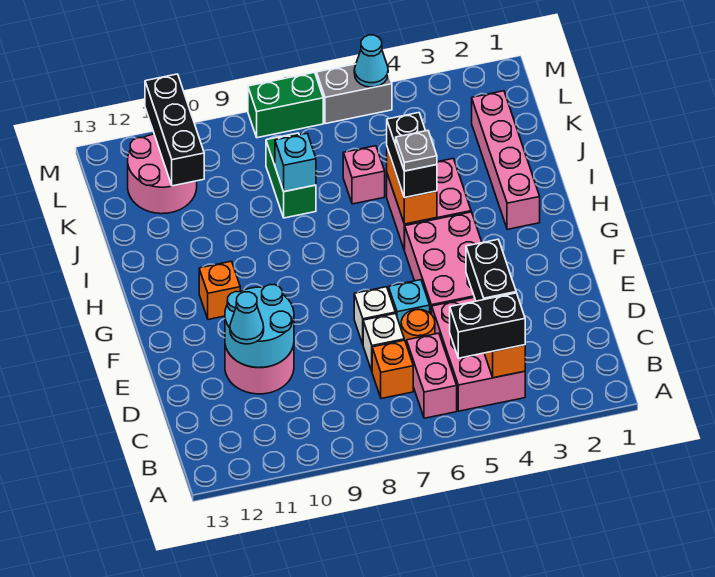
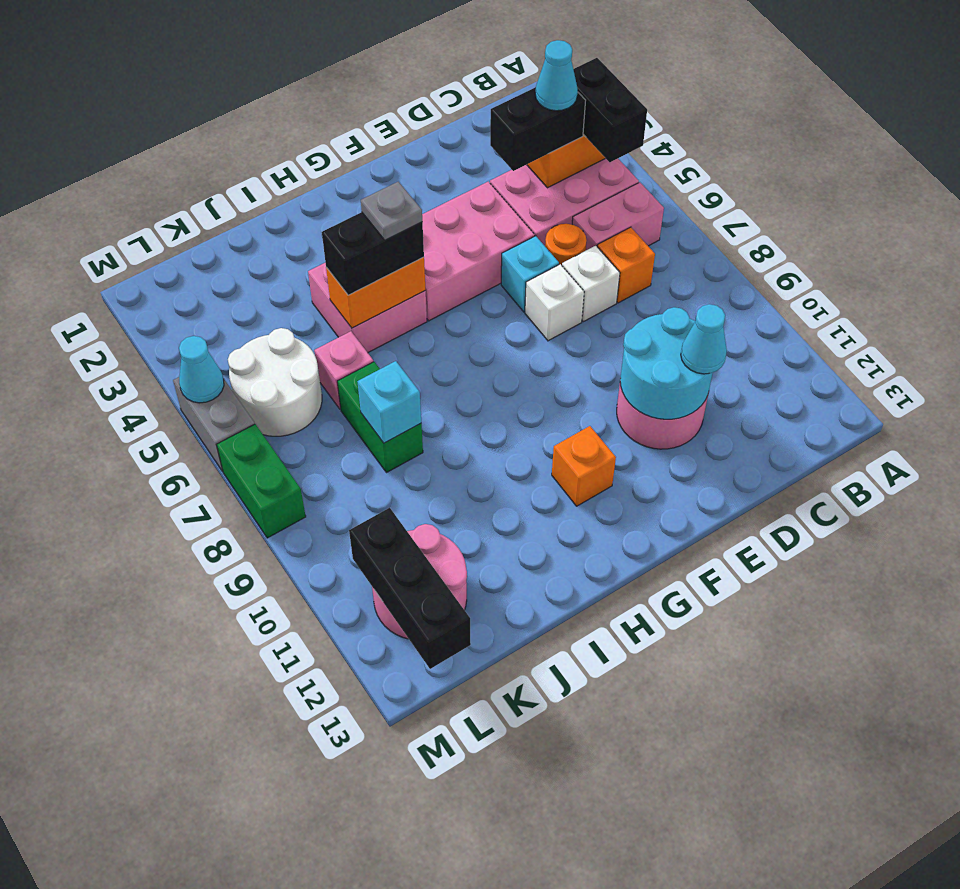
none -> cyan cone C4 level 4
pink brick H2:K2 level 1 -> none
green brick J8:K8 level 1 -> green brick J7:J8 level 1
none -> white round brick K5:L6 level 1
black brick K11:M11 level 2 -> black brick L11:L13 level 2

